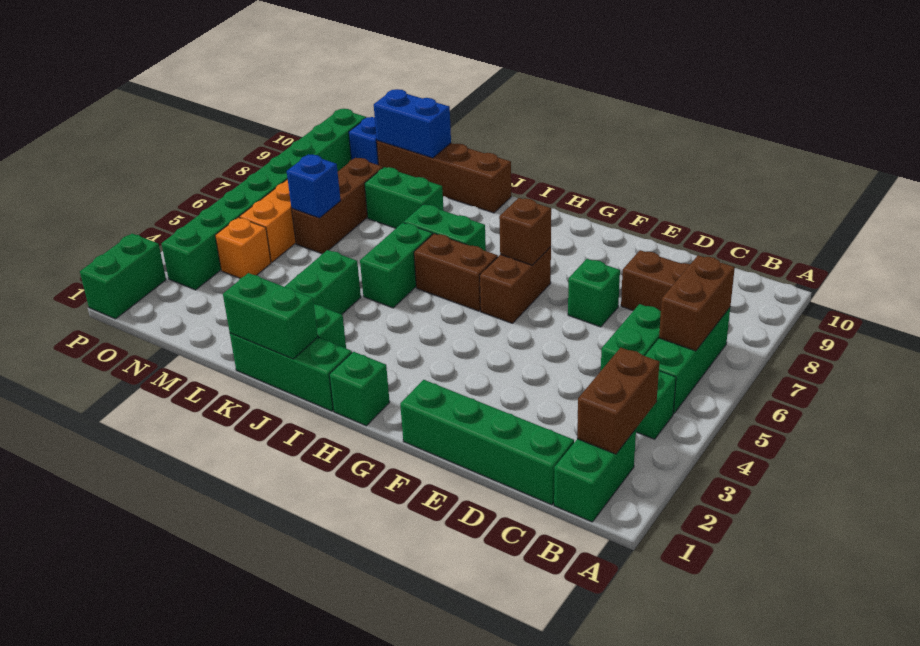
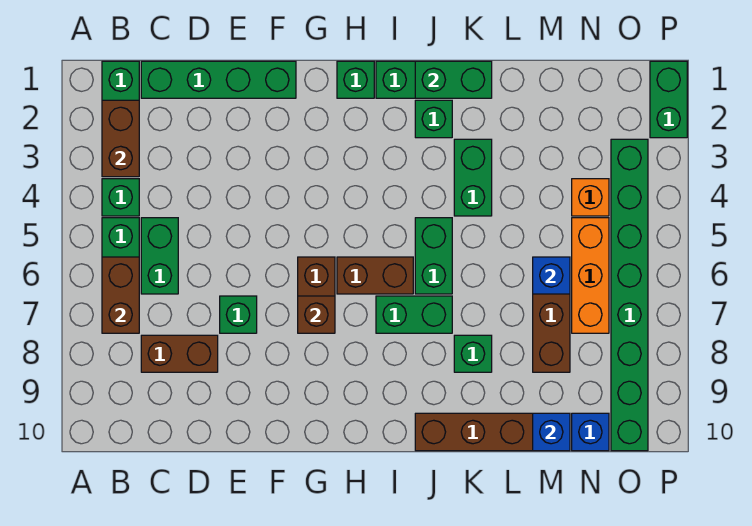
green brick K8:L8 level 1 -> green brick K8 level 1
blue brick L10:M10 level 2 -> blue brick M10 level 2

